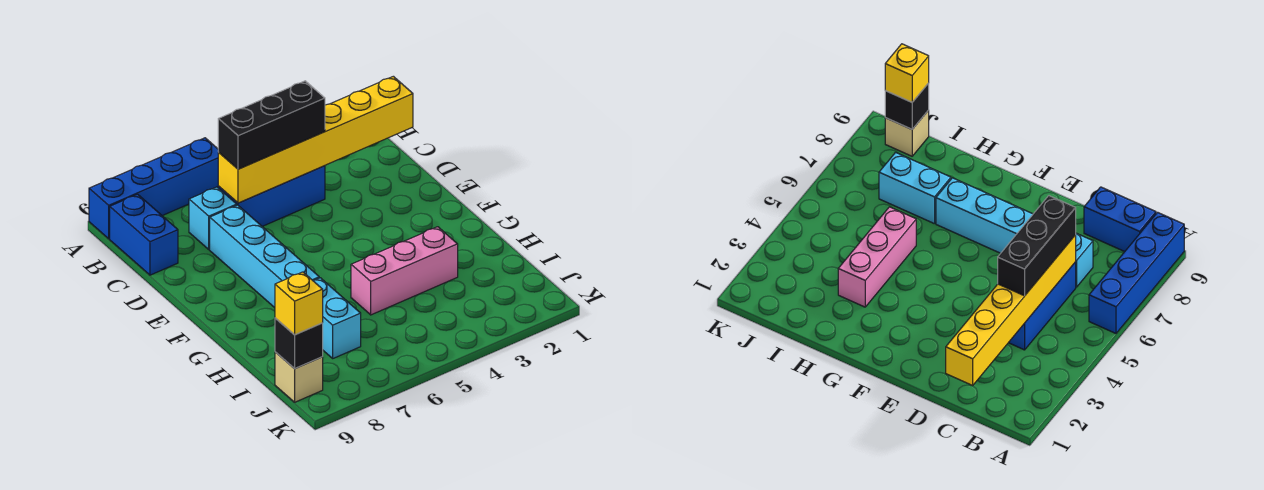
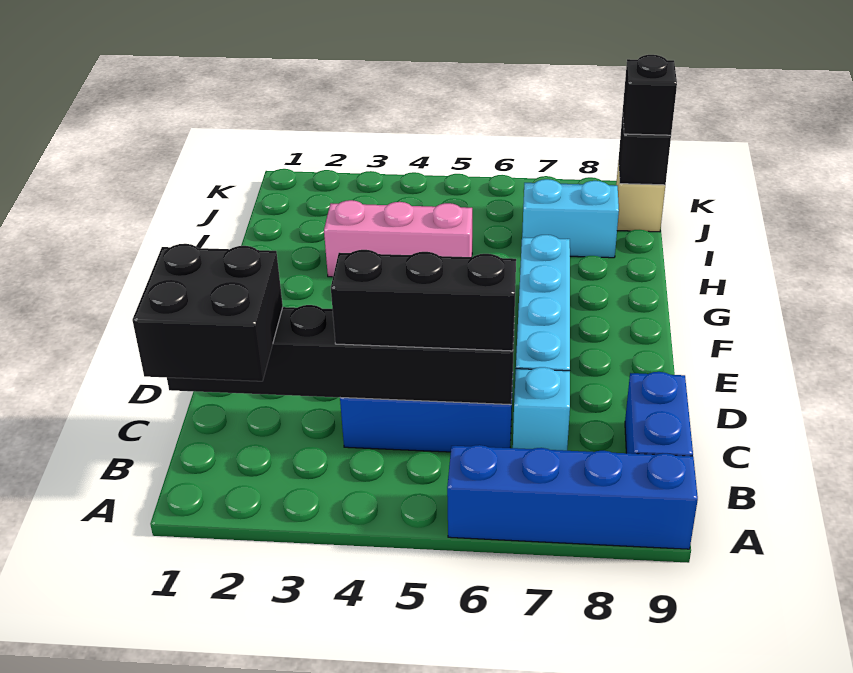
none -> black brick B1:C2 level 3
yellow brick C1:C6 level 2 -> black brick C1:C6 level 2
cyan brick H7:I7 level 1 -> cyan brick I7:I8 level 1
yellow brick J9 level 3 -> black brick J9 level 3

